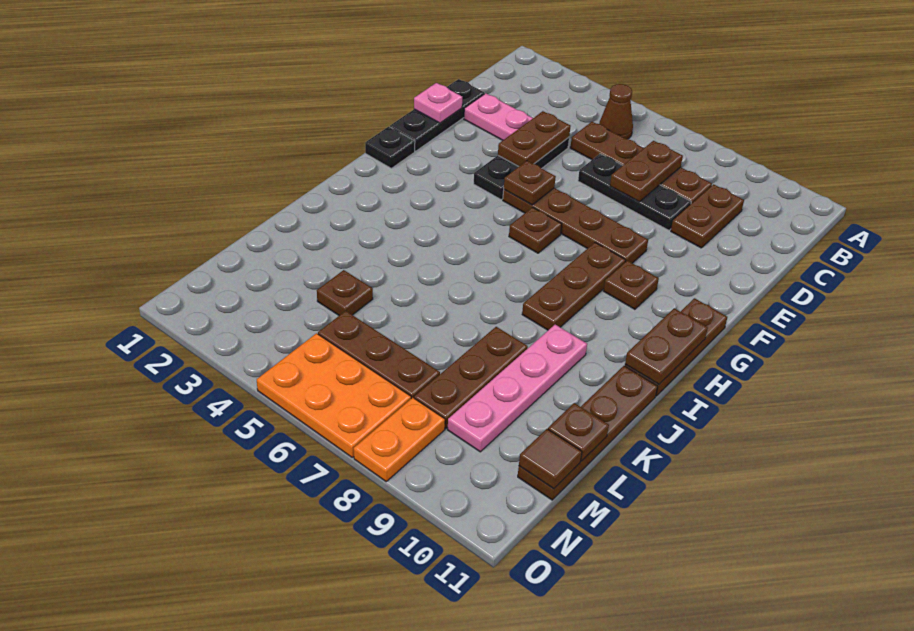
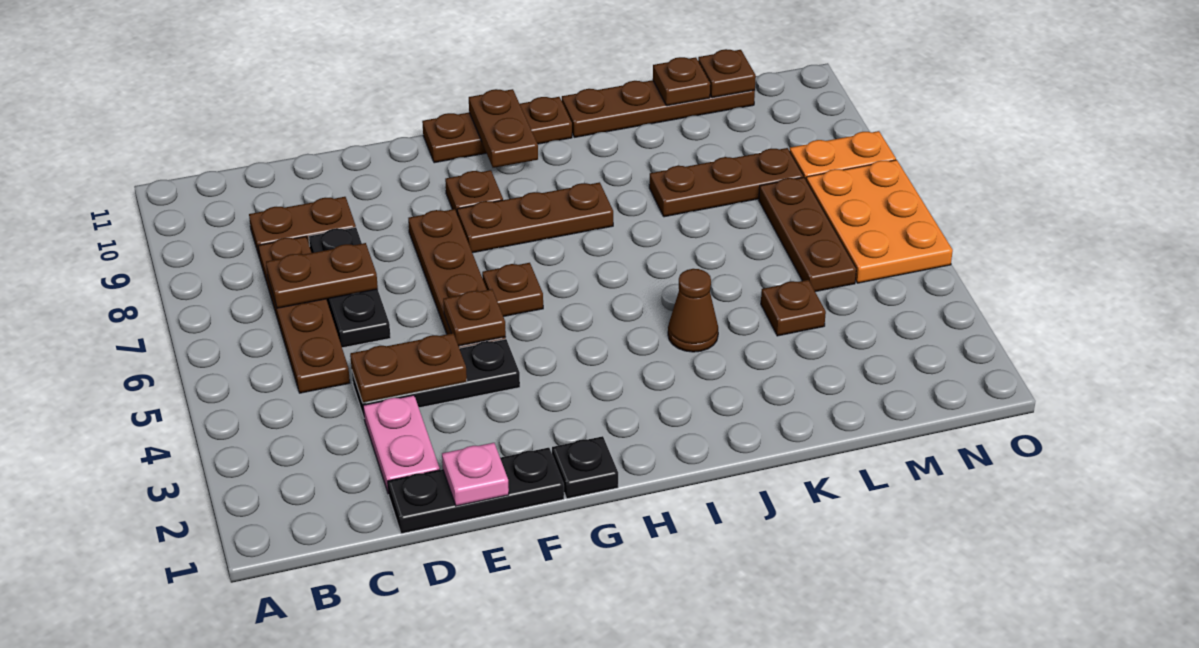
brown cone B5 level 1 -> brown cone J4 level 1
brown plate H11:I11 level 2 -> brown plate H10:H11 level 2
pink plate J9:M9 level 1 -> none
brown tile M11 level 2 -> brown plate M11 level 2

